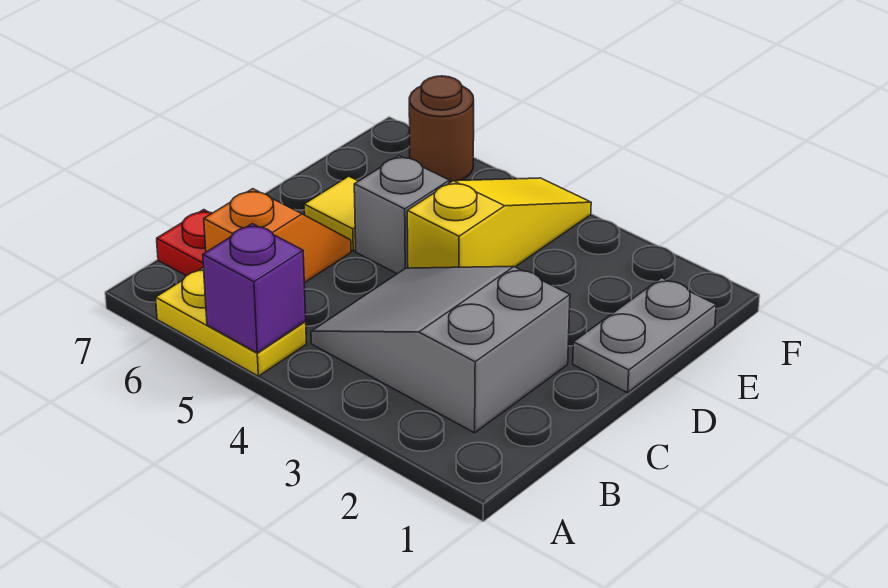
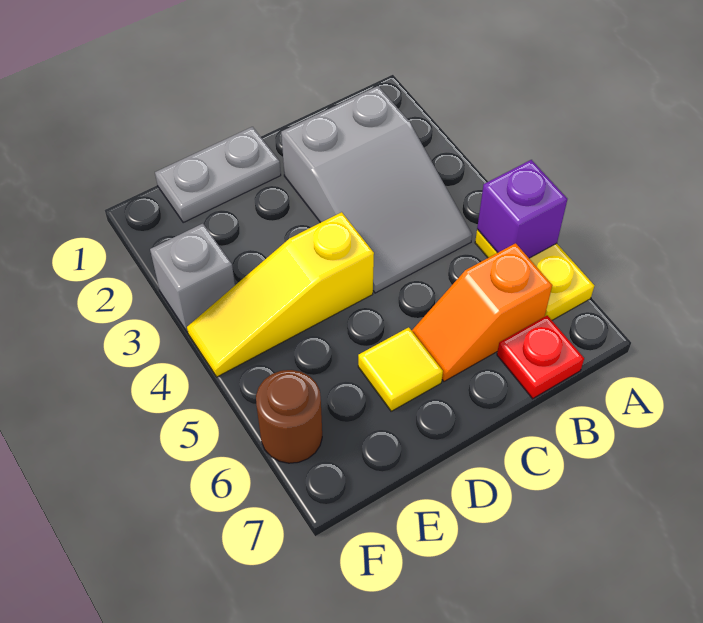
grey brick D5 level 1 -> grey brick F3 level 1

